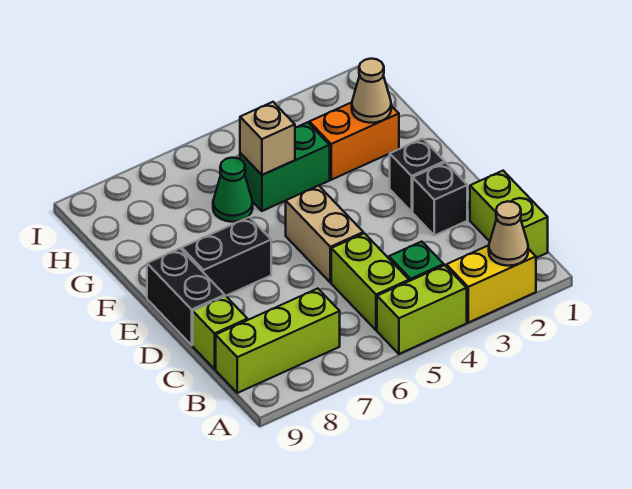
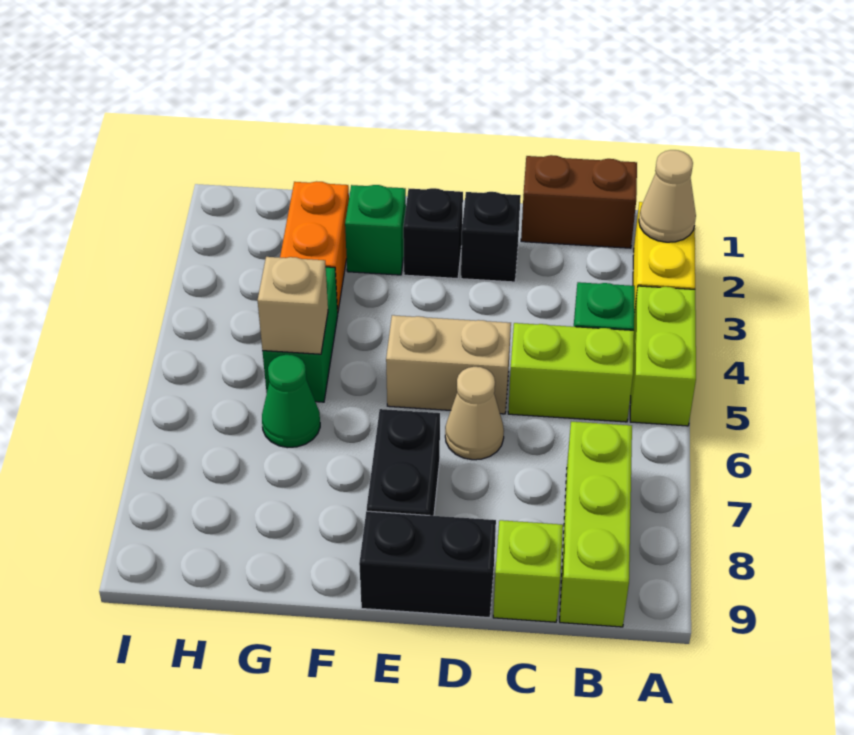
lime brick B1:C1 level 1 -> brown brick B1:C1 level 1
none -> green brick F2 level 1
tan cone G2 level 2 -> tan cone D6 level 1

